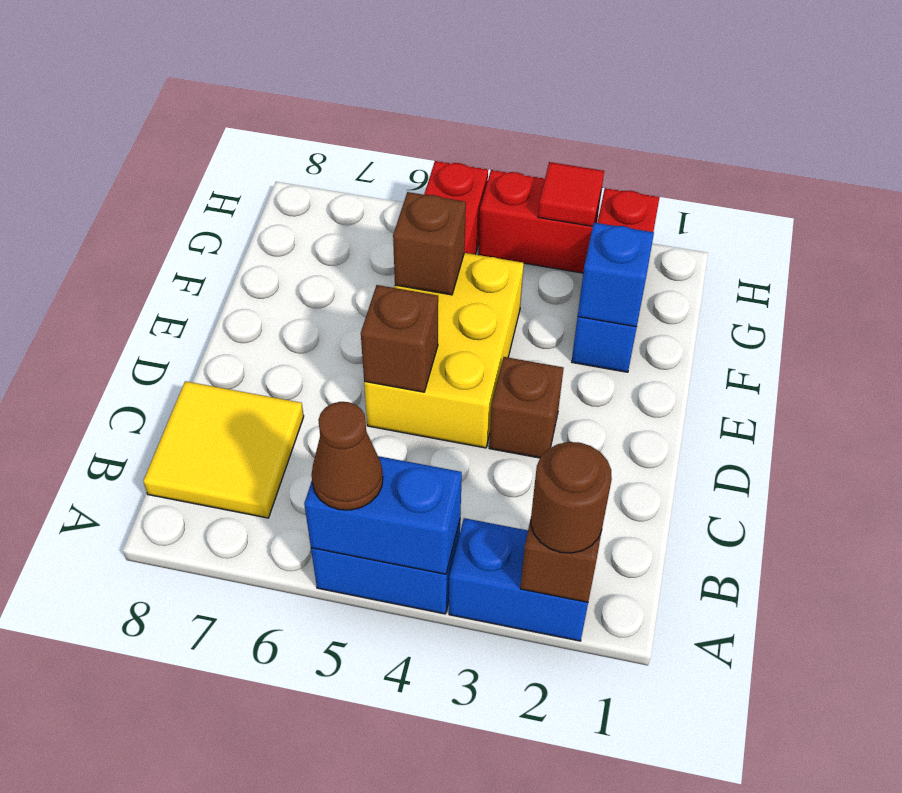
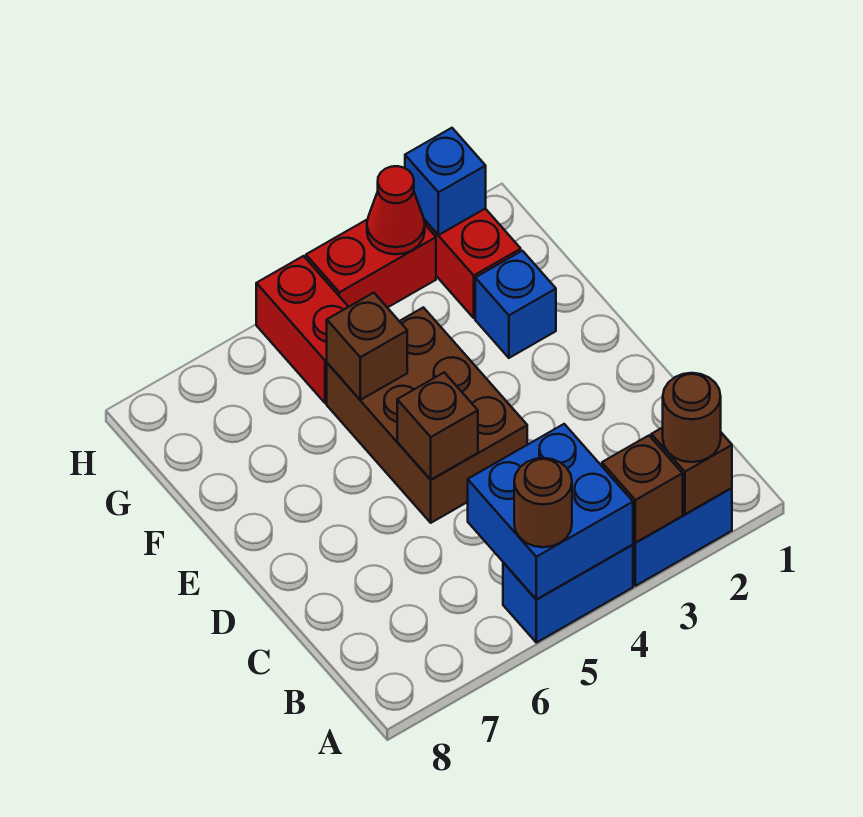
blue brick A4:A5 level 2 -> blue brick A4:B5 level 2
brown cone A5 level 3 -> brown round brick A5 level 3
yellow tile B7:C8 level 1 -> none
brown brick D3 level 1 -> brown brick A3 level 2
yellow brick D4:F5 level 1 -> brown brick D4:F5 level 1
blue brick F2 level 2 -> blue brick H2 level 2
red tile H3 level 2 -> red cone H3 level 2

